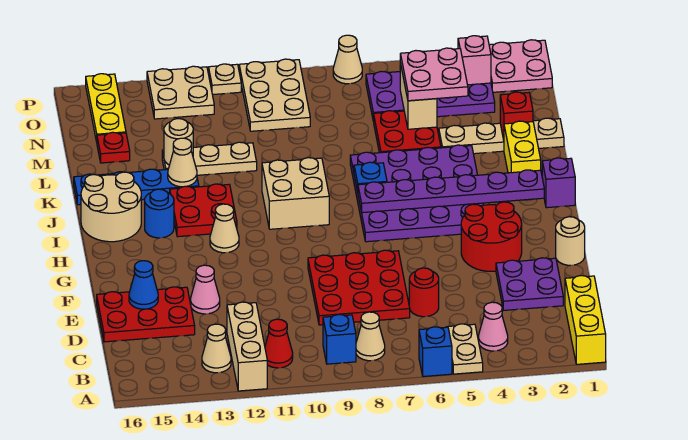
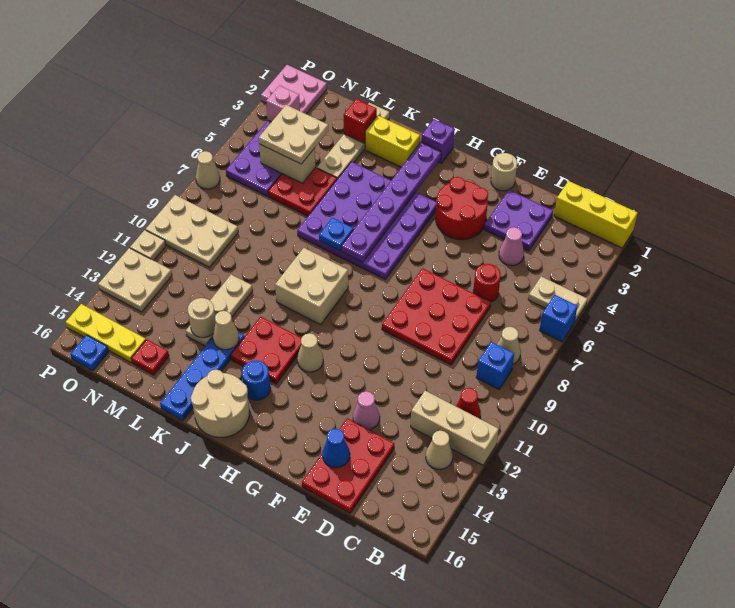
pink cone B4 level 1 -> pink cone D4 level 1
pink plate M4:N5 level 3 -> tan plate M4:N5 level 3
none -> blue plate O16 level 1

